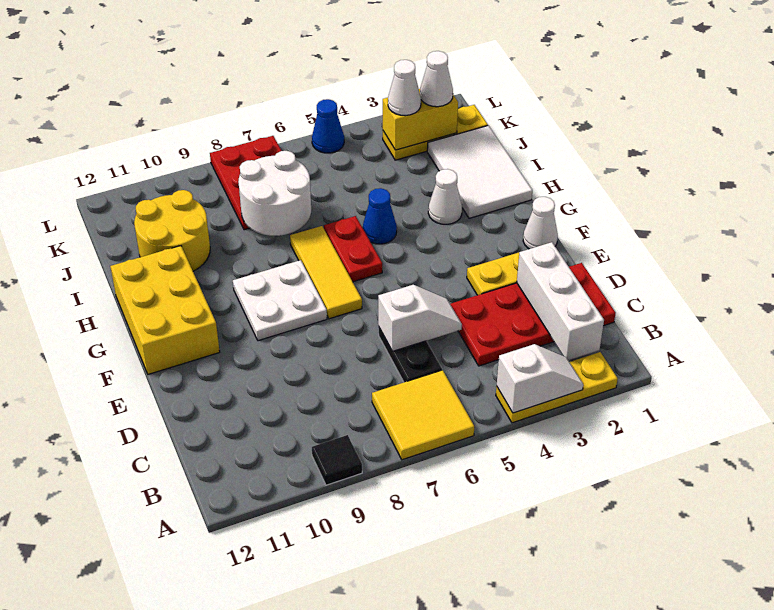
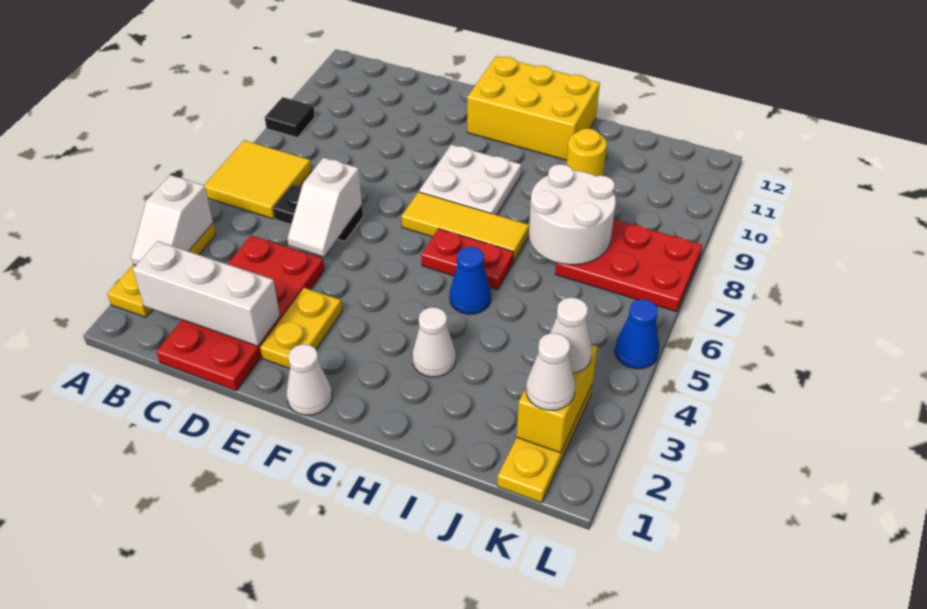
white tile H1:J2 level 1 -> none
yellow round brick I10:J11 level 1 -> yellow round brick I10 level 1

